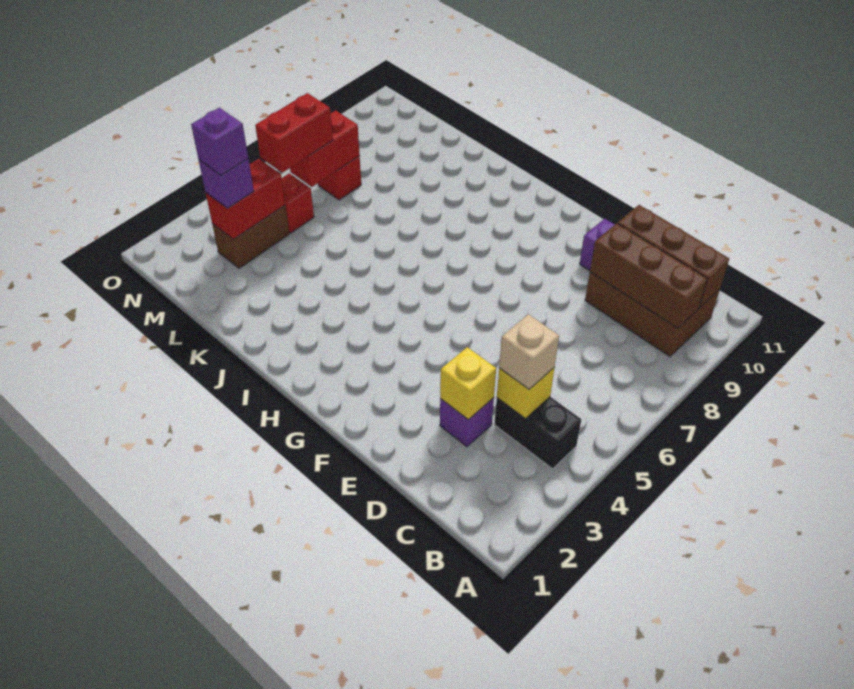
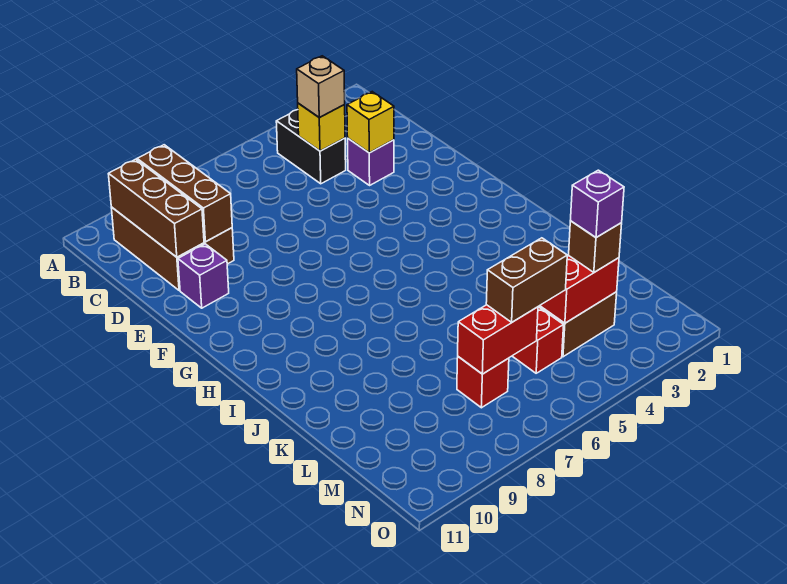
purple brick M3 level 3 -> brown brick M3 level 3
red brick M5:M6 level 3 -> brown brick M5:M6 level 3

